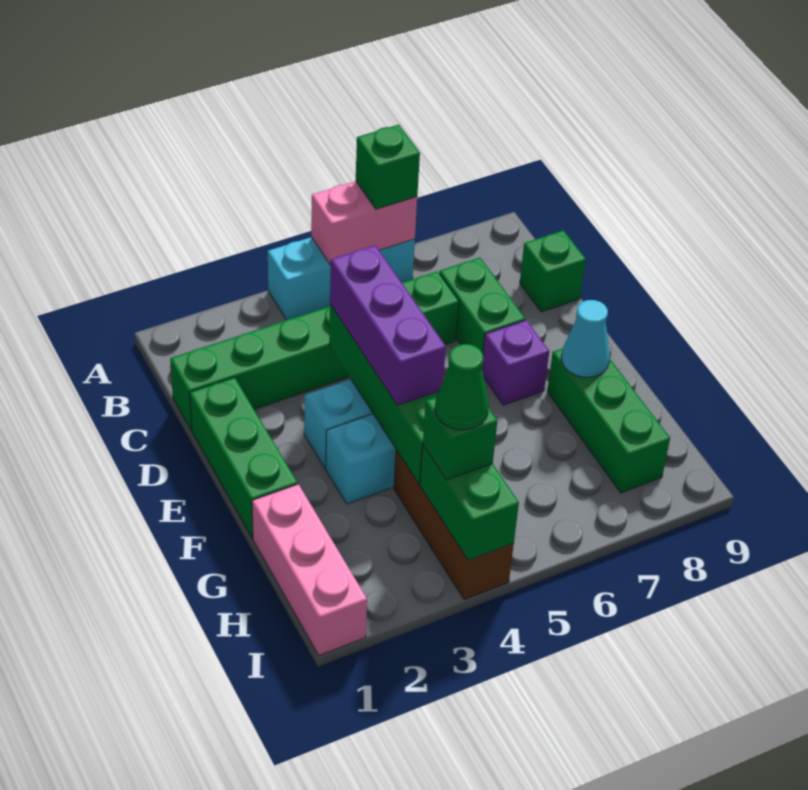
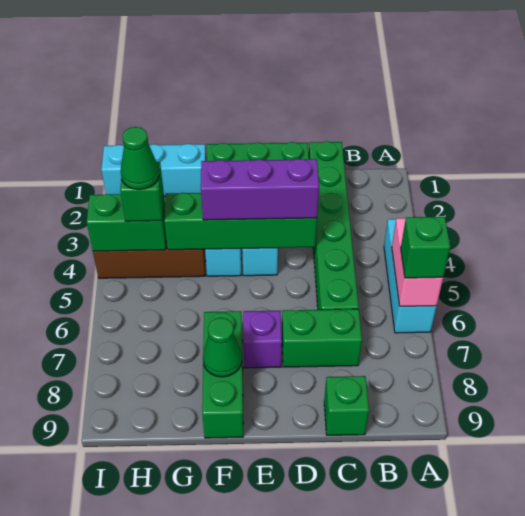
green brick F8:H8 level 1 -> green brick F7:F9 level 1
cyan cone F8 level 2 -> green cone F8 level 2
pink brick G1:I1 level 1 -> cyan brick G1:I1 level 1

